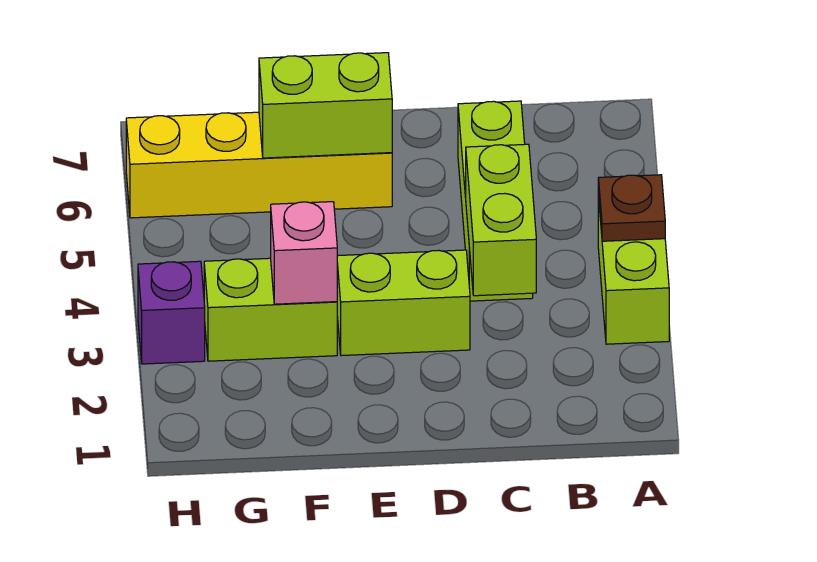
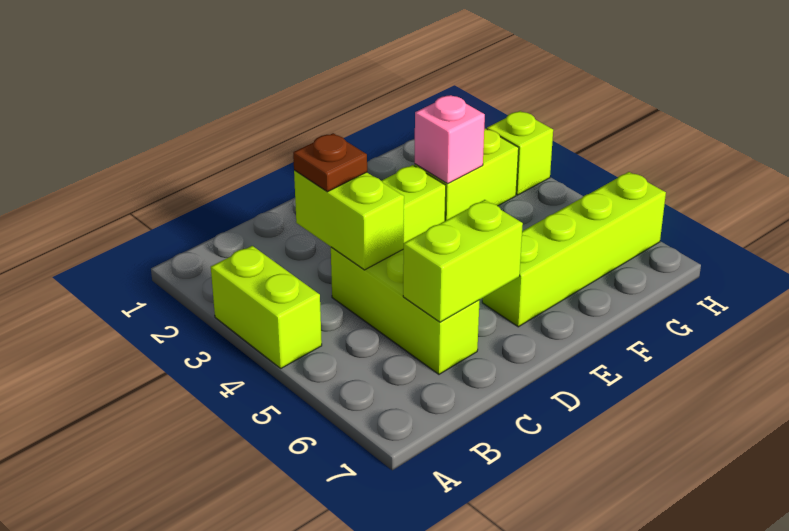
brown plate A4 level 2 -> brown plate C3 level 3
yellow brick E6:H6 level 1 -> lime brick E6:H6 level 1
lime brick E6:F6 level 2 -> lime brick C6:D6 level 2
purple brick H3 level 1 -> lime brick H3 level 1

